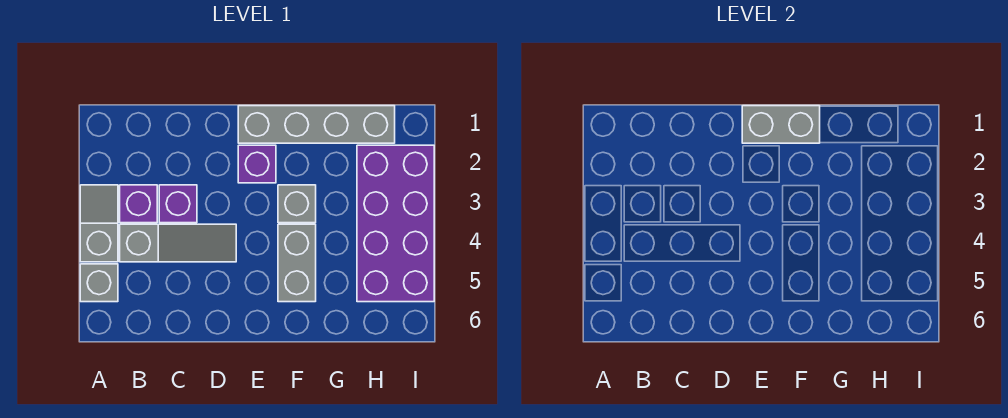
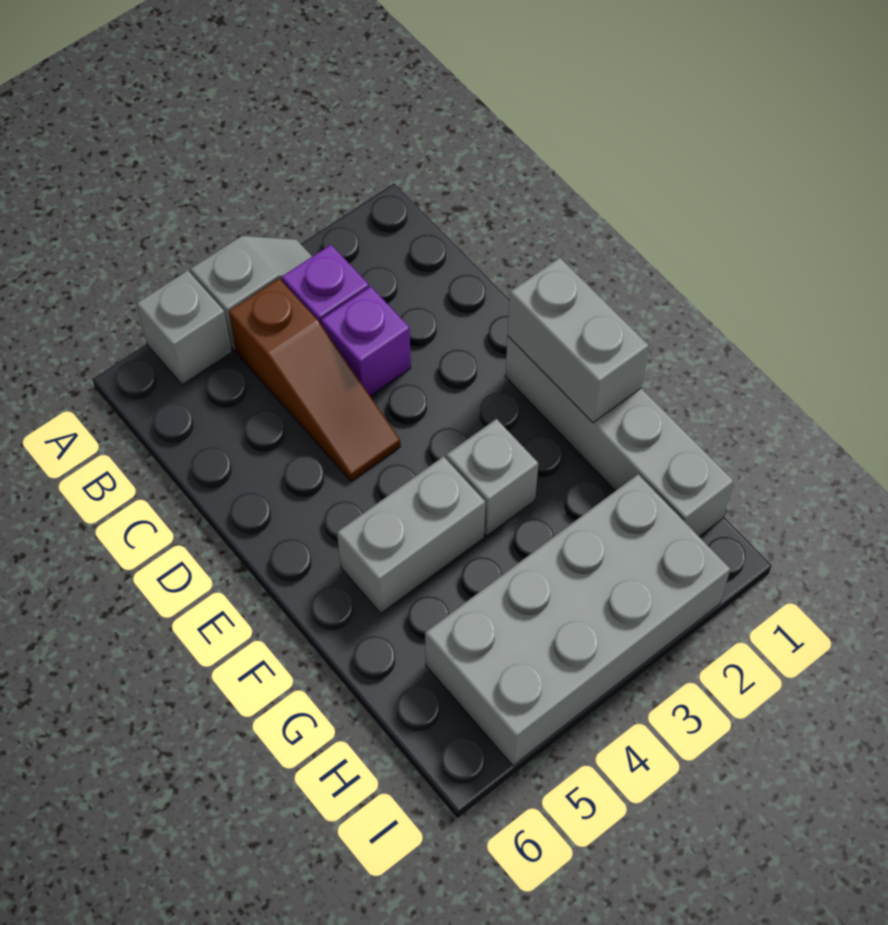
grey slope B4:D4 level 1 top B -> brown slope B4:D4 level 1 top B
purple brick E2 level 1 -> none
purple brick H2:I5 level 1 -> grey brick H2:I5 level 1

